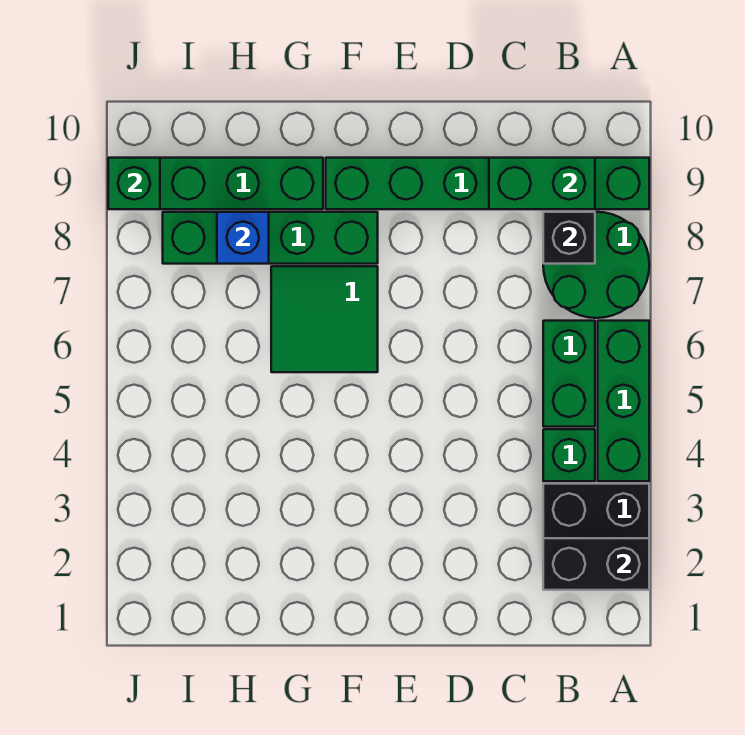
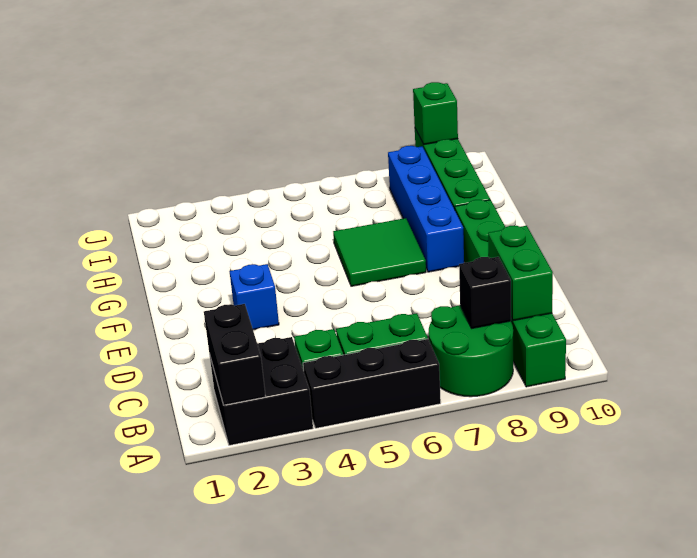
green brick A4:A6 level 1 -> black brick A4:A6 level 1
green brick F8:I8 level 1 -> blue brick F8:I8 level 1
blue brick H8 level 2 -> blue brick E3 level 1

